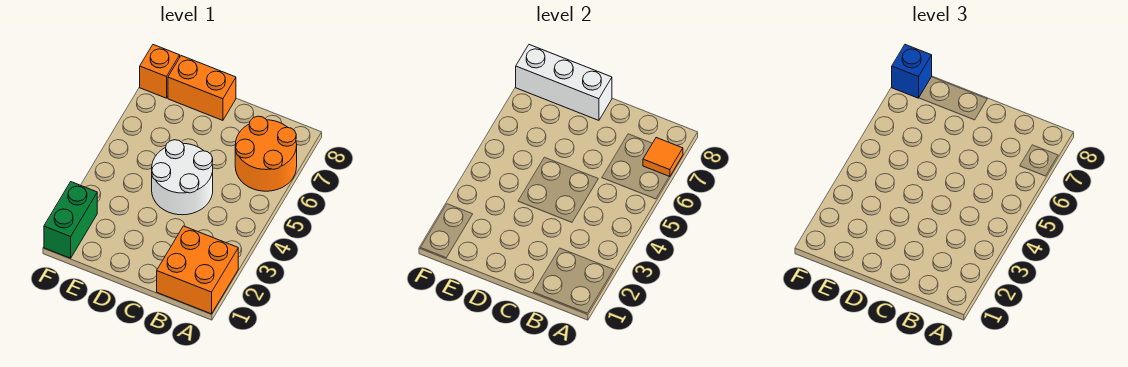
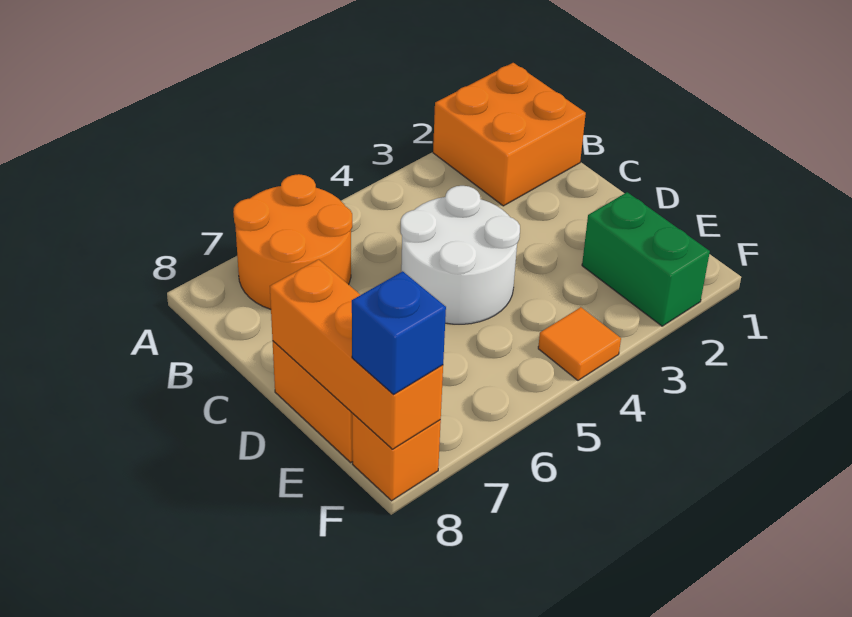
orange tile A7 level 2 -> orange tile F4 level 1
white brick D8:F8 level 2 -> orange brick D8:F8 level 2
green brick F1:F2 level 1 -> green brick E2:F2 level 1

